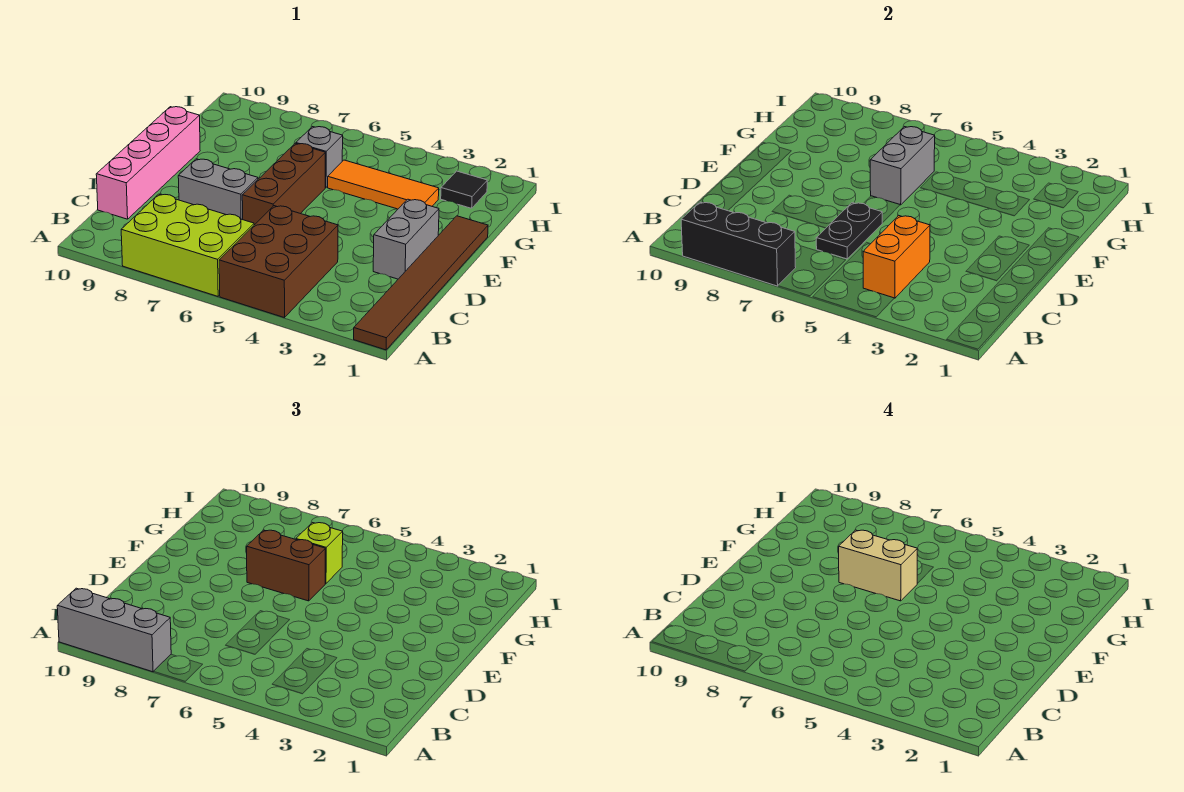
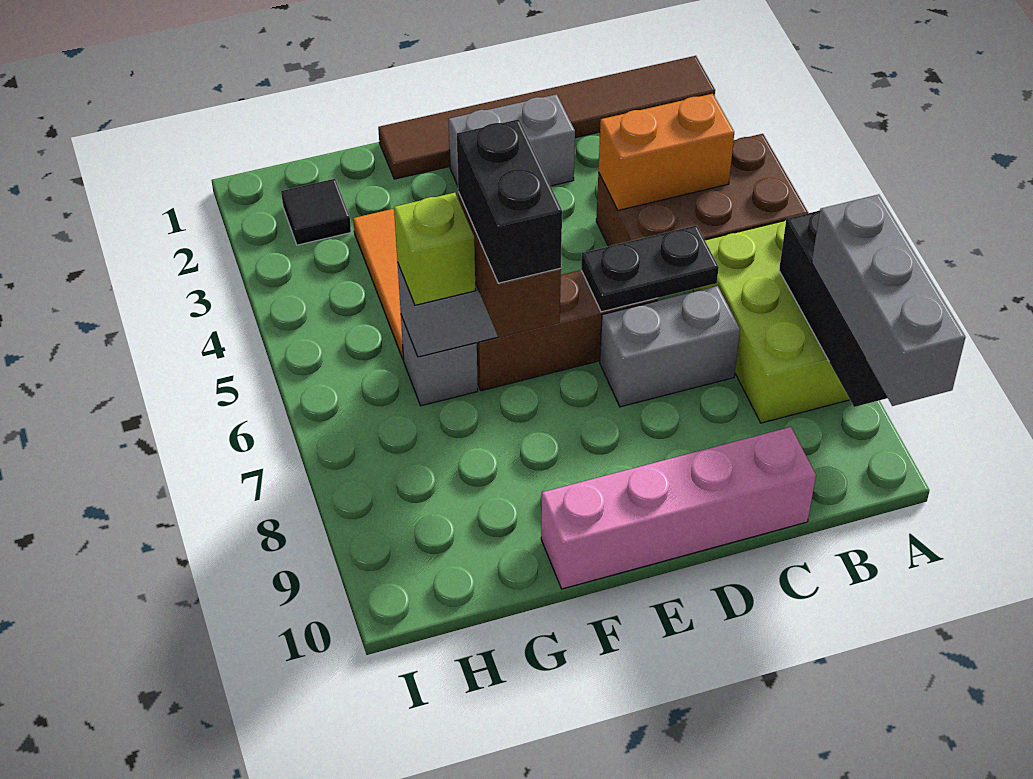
grey brick D7:D8 level 1 -> grey brick C7:D7 level 1
tan brick F6:F7 level 4 -> black brick F6:F7 level 4

